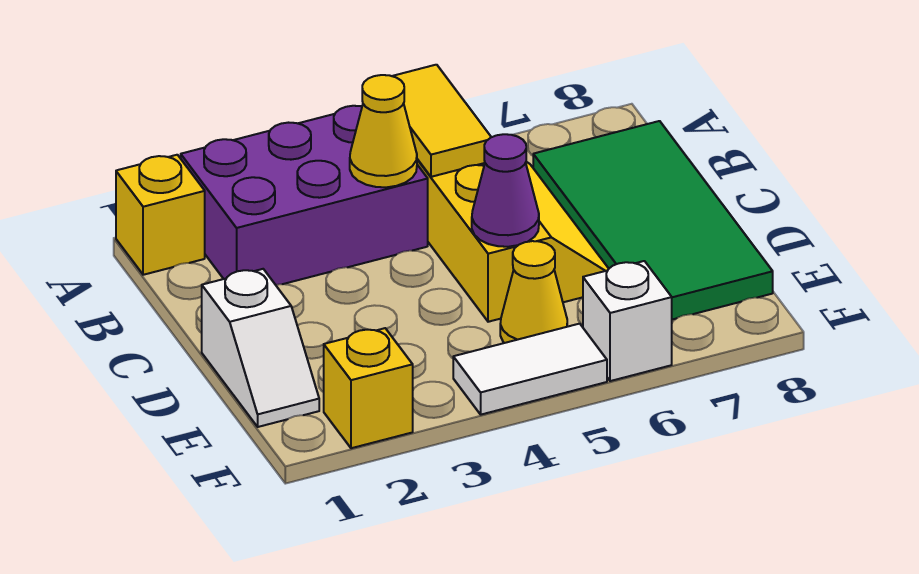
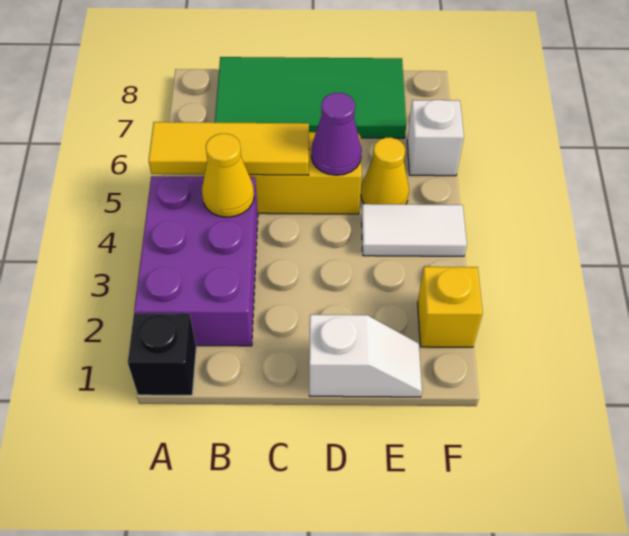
yellow brick A1 level 1 -> black brick A1 level 1
yellow tile A5:B5 level 2 -> yellow tile A5:C5 level 2
white tile F4:F5 level 1 -> white tile E4:F4 level 1

